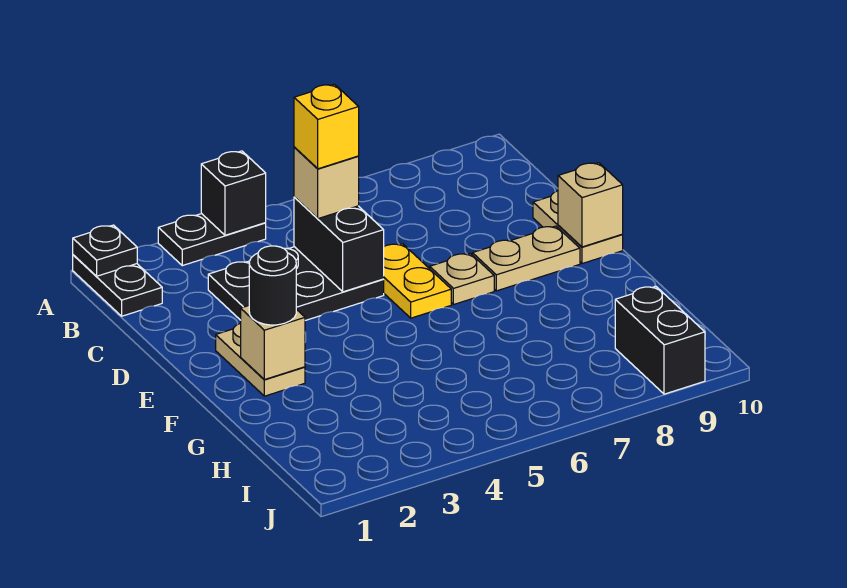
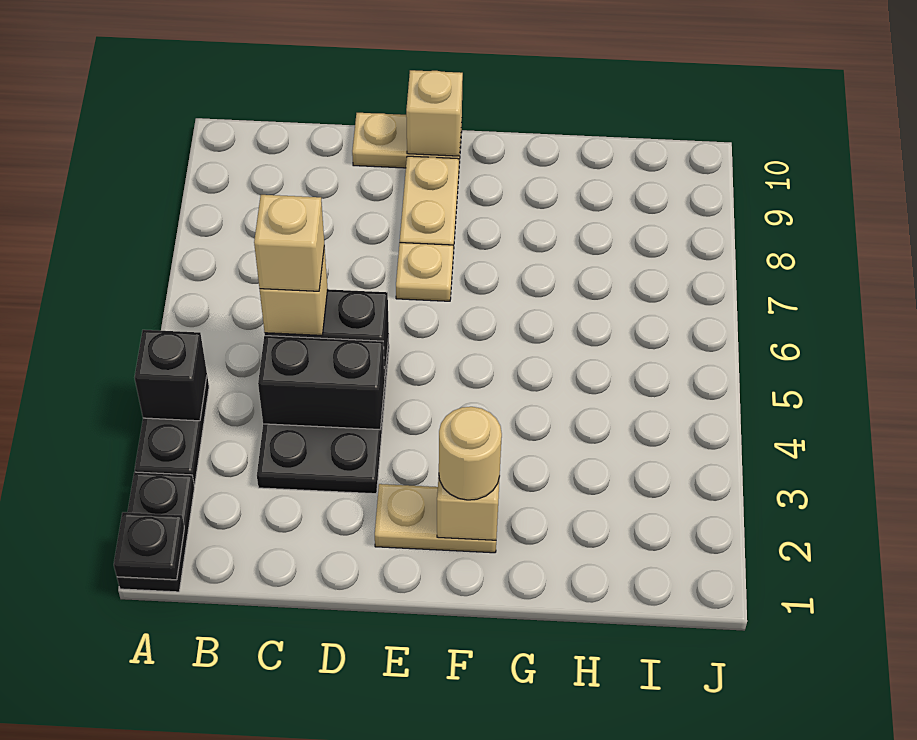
black plate A1:B1 level 1 -> black plate A1:A2 level 1
yellow brick C5 level 4 -> tan brick C5 level 4
yellow plate D6:E6 level 1 -> none
black round brick F2 level 3 -> tan round brick F2 level 3
black brick I9:J9 level 1 -> black brick C4:D4 level 2

